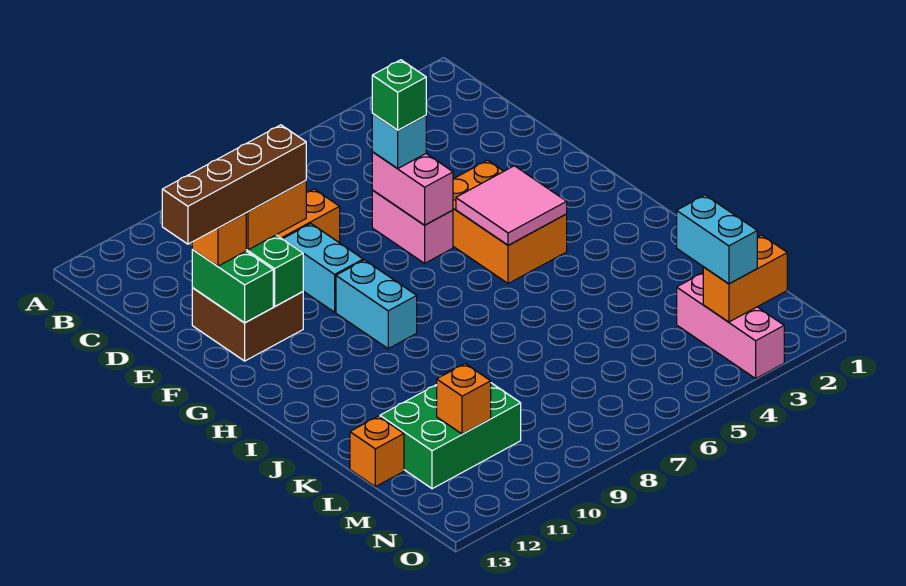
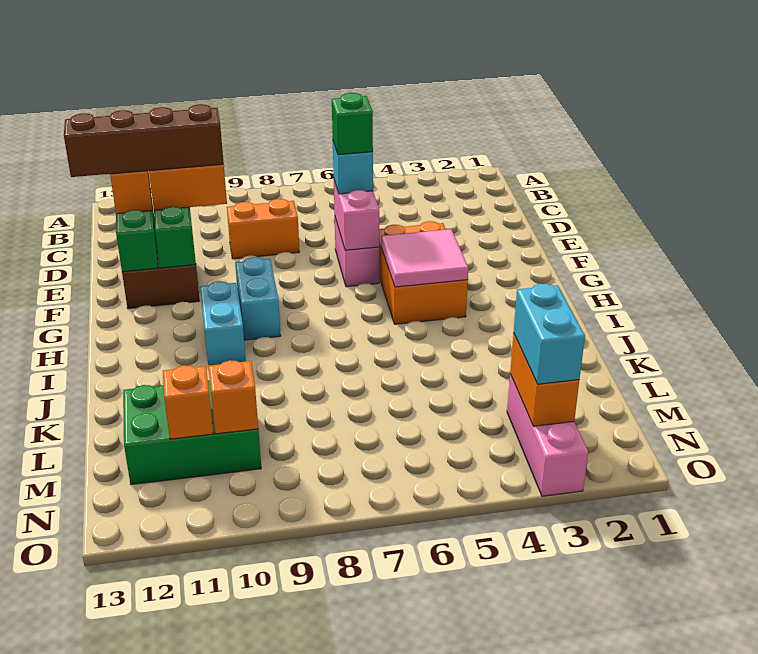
cyan brick E9:F9 level 1 -> cyan brick H10:I10 level 1
orange brick L13 level 1 -> orange brick M10 level 2
orange brick N2:N3 level 2 -> orange brick M3:N3 level 2

